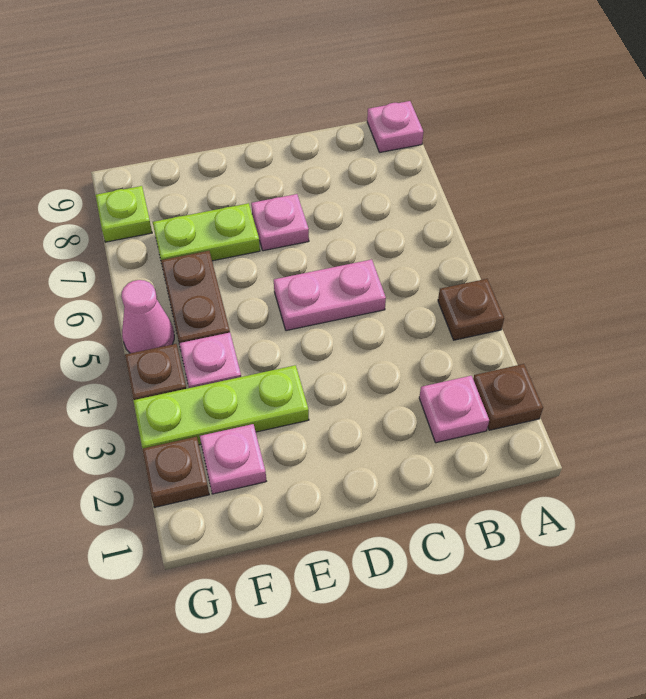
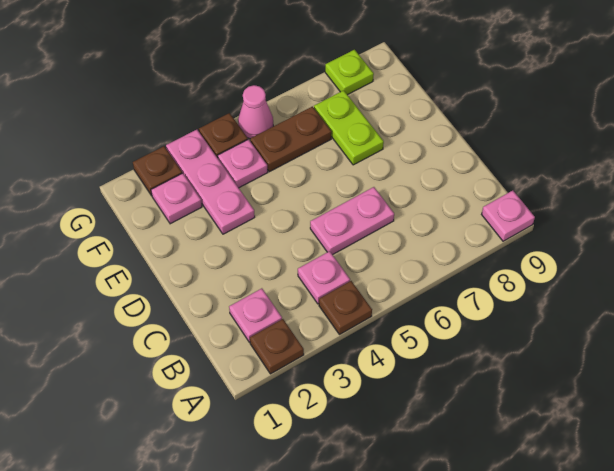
pink plate C5:D5 level 1 -> pink plate C5:C6 level 1
pink plate D7 level 1 -> pink plate B4 level 1
lime plate E3:G3 level 1 -> pink plate E3:G3 level 1

